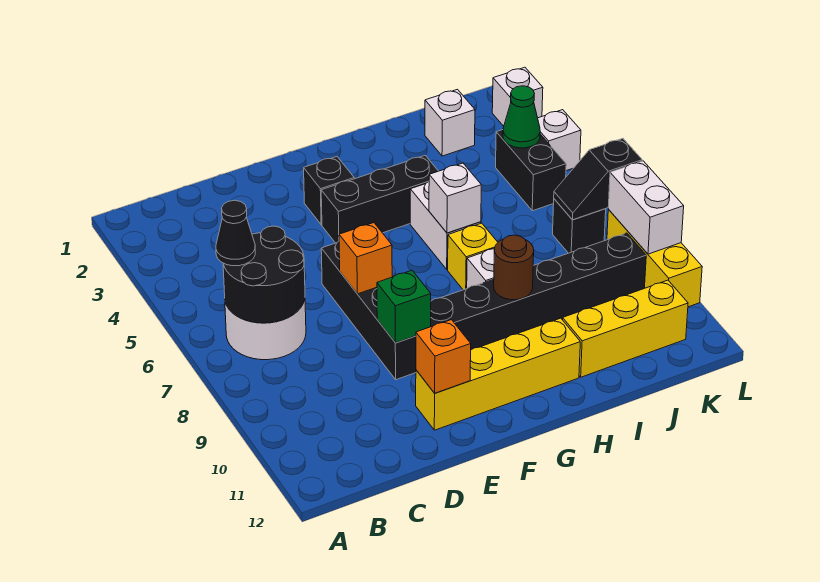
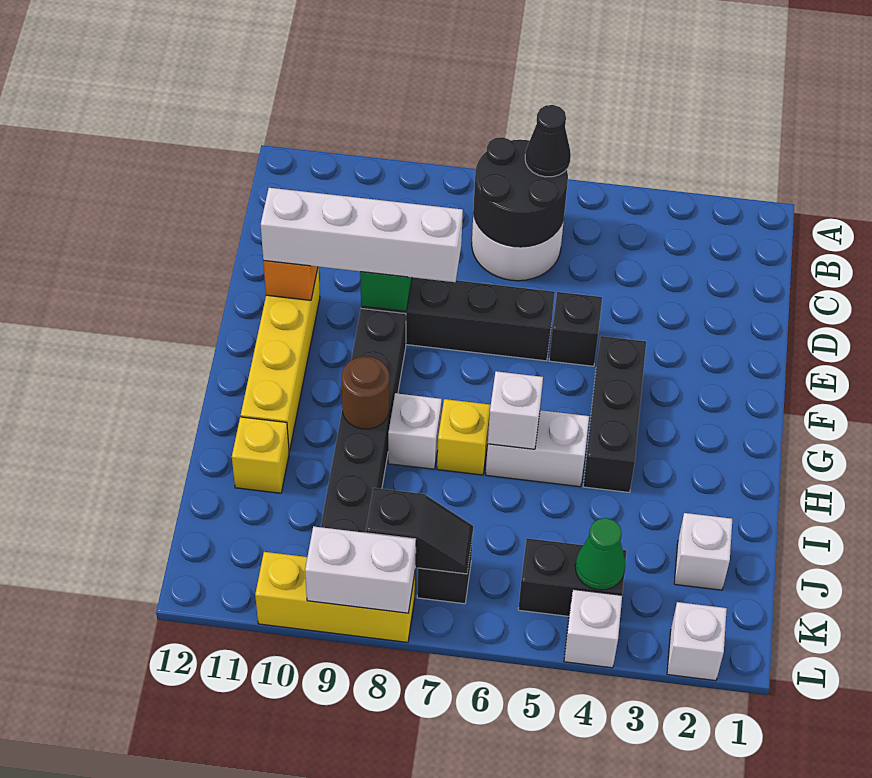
orange brick E7 level 2 -> none
none -> white brick E8:E11 level 3
black brick F3 level 1 -> black brick E5 level 1
yellow brick I11:K11 level 1 -> yellow brick I11 level 1
black slope K7:L7 level 2 top L -> black slope K7:K8 level 2 top 8

